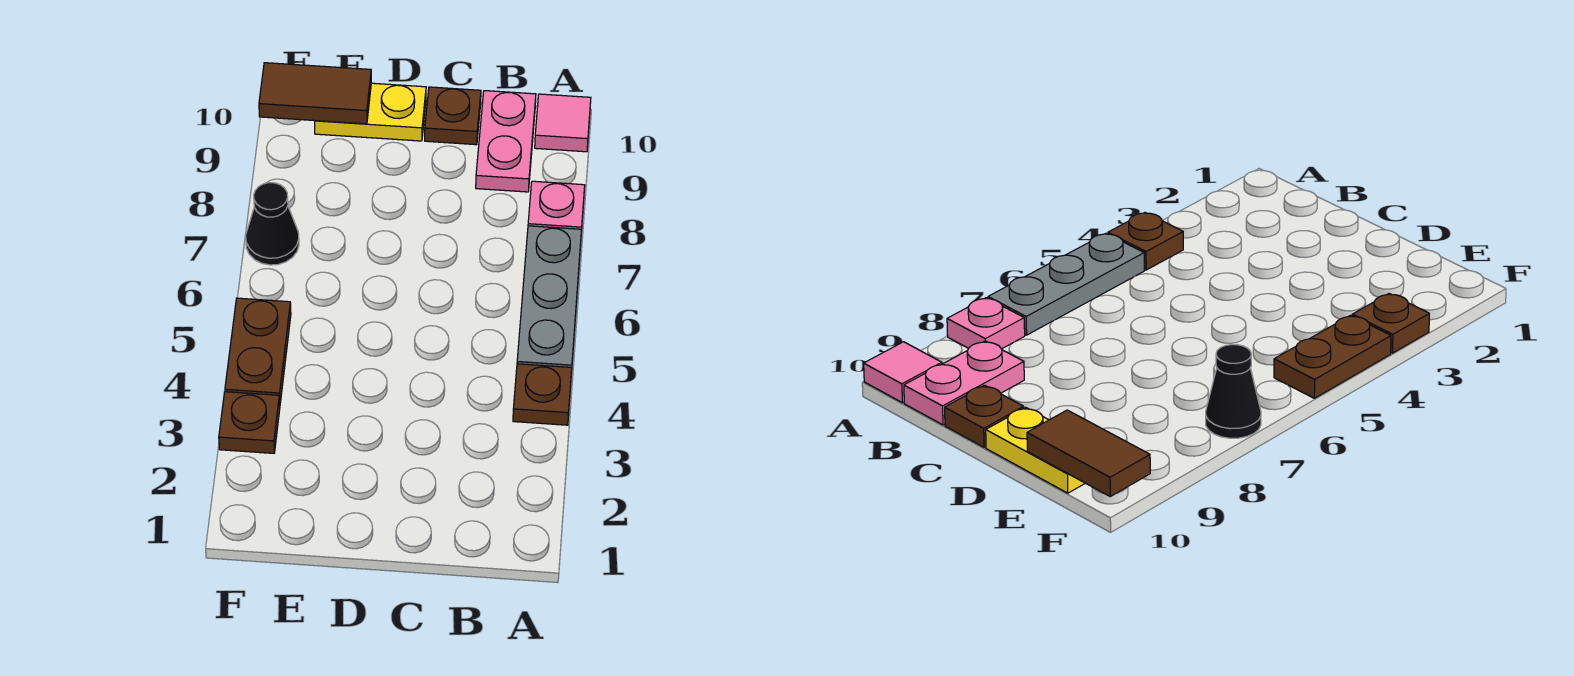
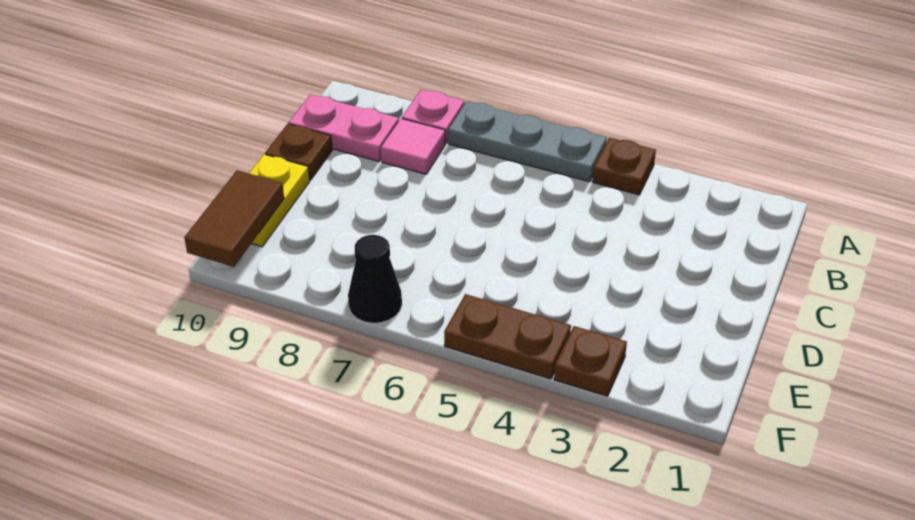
pink tile A10 level 1 -> pink tile B8 level 1

